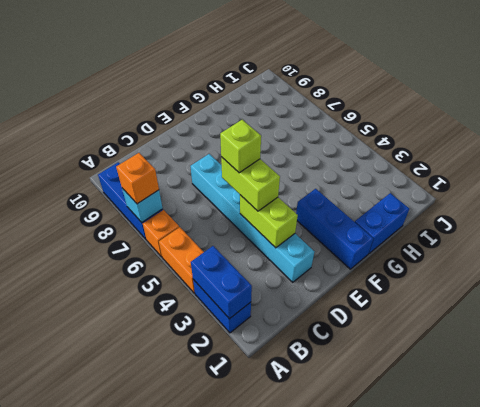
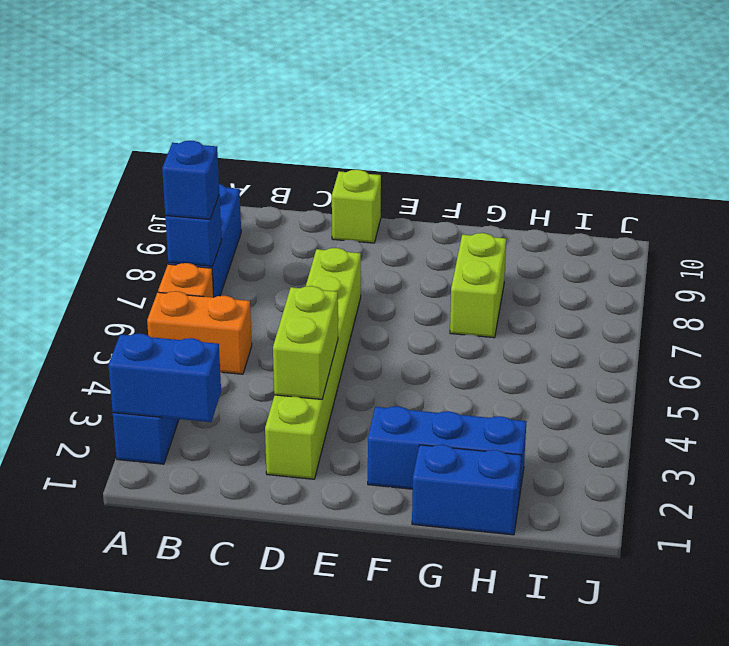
blue brick A2:A3 level 2 -> blue brick A2:B2 level 2
orange brick A4:A5 level 1 -> orange brick A5:B5 level 1
cyan brick A7 level 2 -> blue brick A7 level 2
orange brick A7 level 3 -> blue brick A7 level 3
cyan brick D2:D7 level 1 -> lime brick D2:D7 level 1
lime brick D4:D5 level 3 -> lime brick G7:G8 level 1
lime brick D5 level 4 -> lime brick D10 level 1
blue brick F1:F3 level 1 -> blue brick F2:H2 level 1

